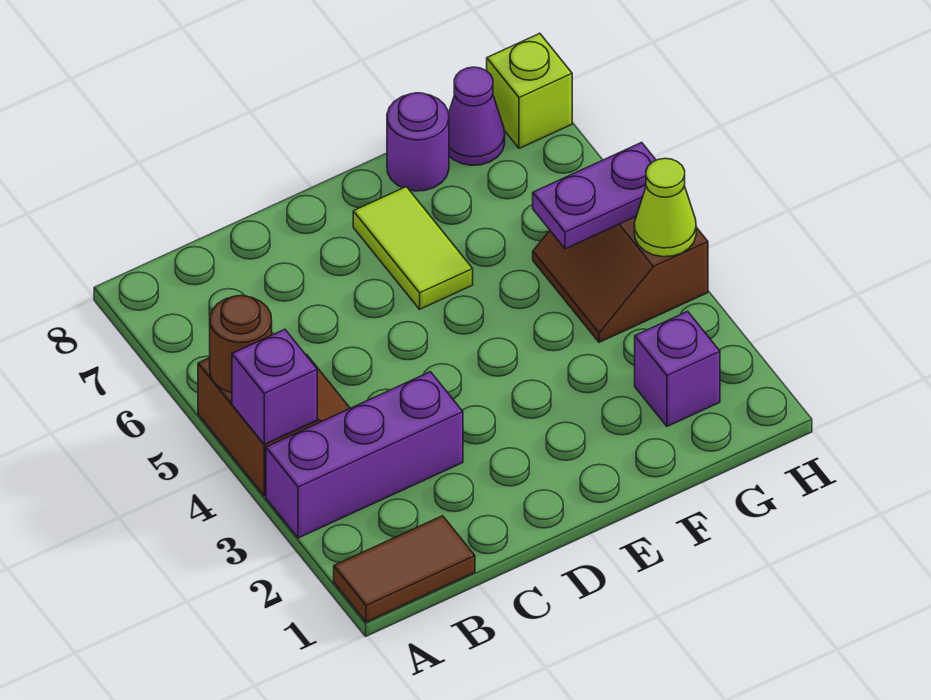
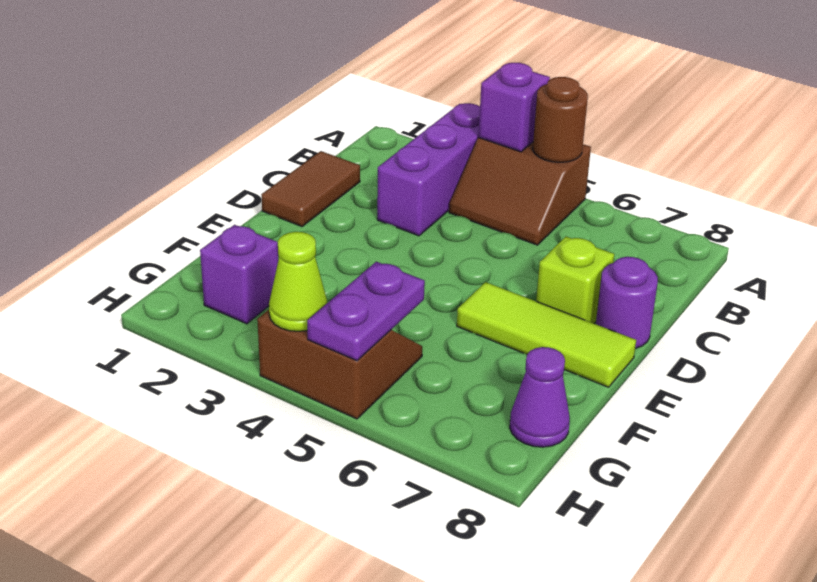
brown tile A1:B1 level 1 -> brown tile C1:D1 level 1
lime tile E6:E7 level 1 -> lime tile E6:E8 level 1
purple round brick F8 level 1 -> purple round brick D8 level 1
lime brick H8 level 1 -> lime brick D7 level 1

